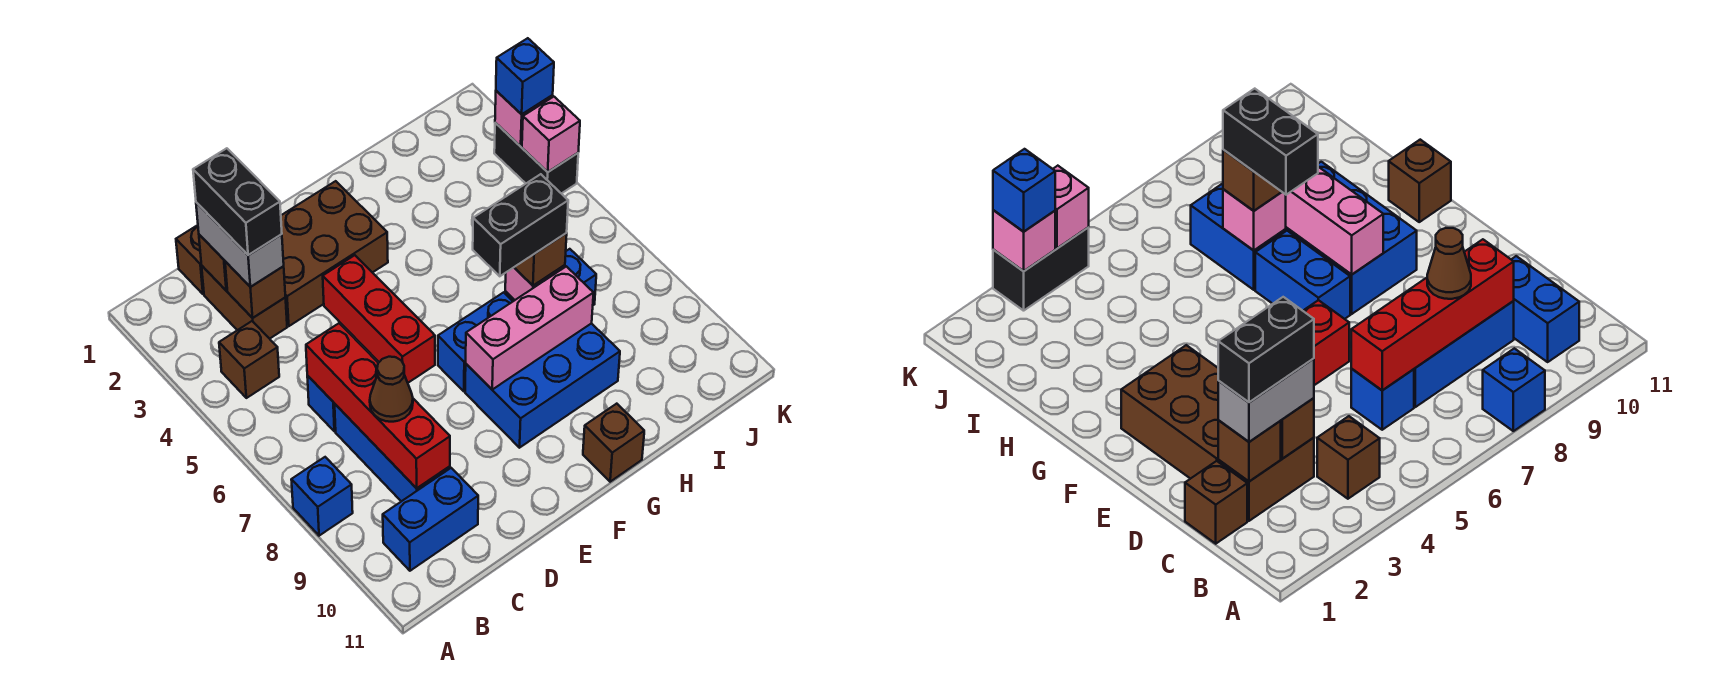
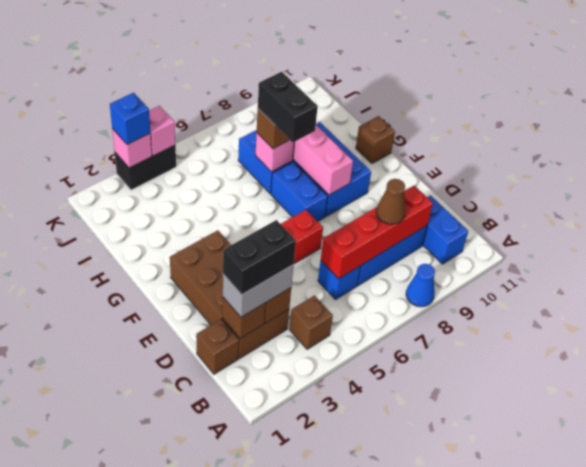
blue brick A8 level 1 -> blue cone A8 level 1

